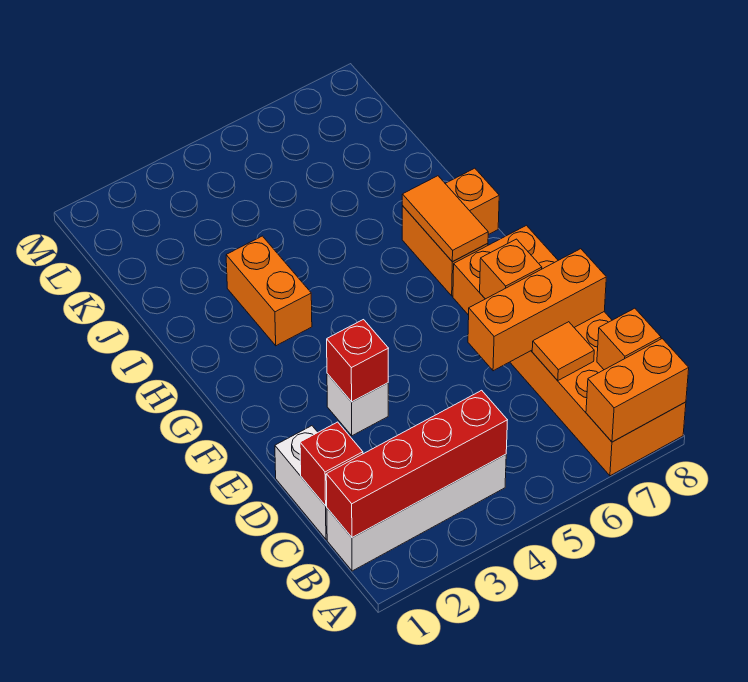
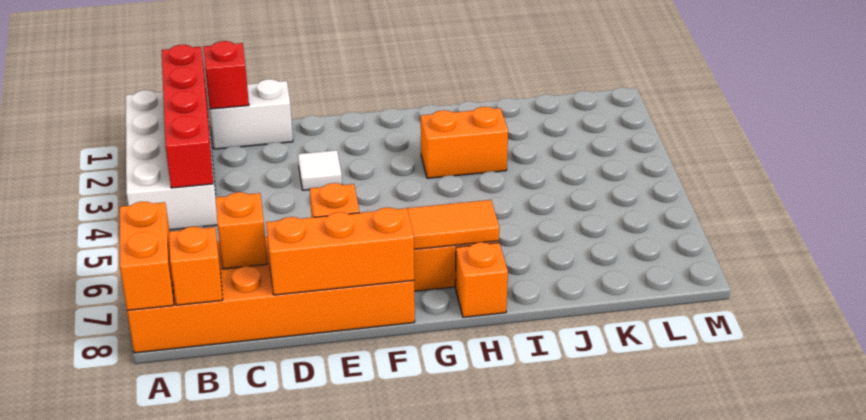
white brick B1:B4 level 1 -> white brick A1:B4 level 1
orange tile C7 level 2 -> orange brick C7 level 2
orange brick D6:D8 level 2 -> orange brick D8:F8 level 2
white brick E3 level 1 -> white tile E3 level 1
red brick E3 level 2 -> none

